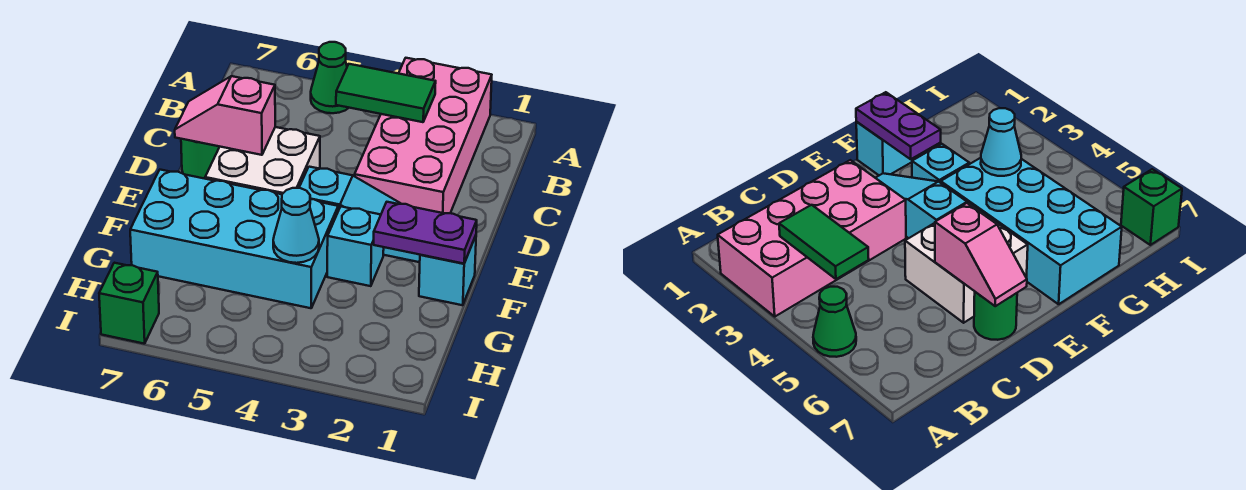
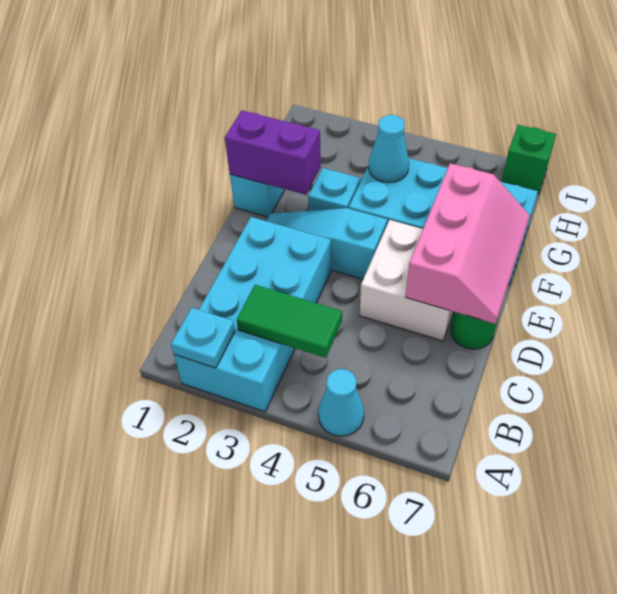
pink brick A2:D3 level 1 -> cyan brick A2:D3 level 1
none -> cyan plate A2 level 2
green cone A5 level 1 -> cyan cone A5 level 1
pink slope D6:D7 level 2 top 6 -> pink slope D6:F7 level 2 top 6
purple plate F1:F2 level 2 -> purple brick F1:F2 level 2

